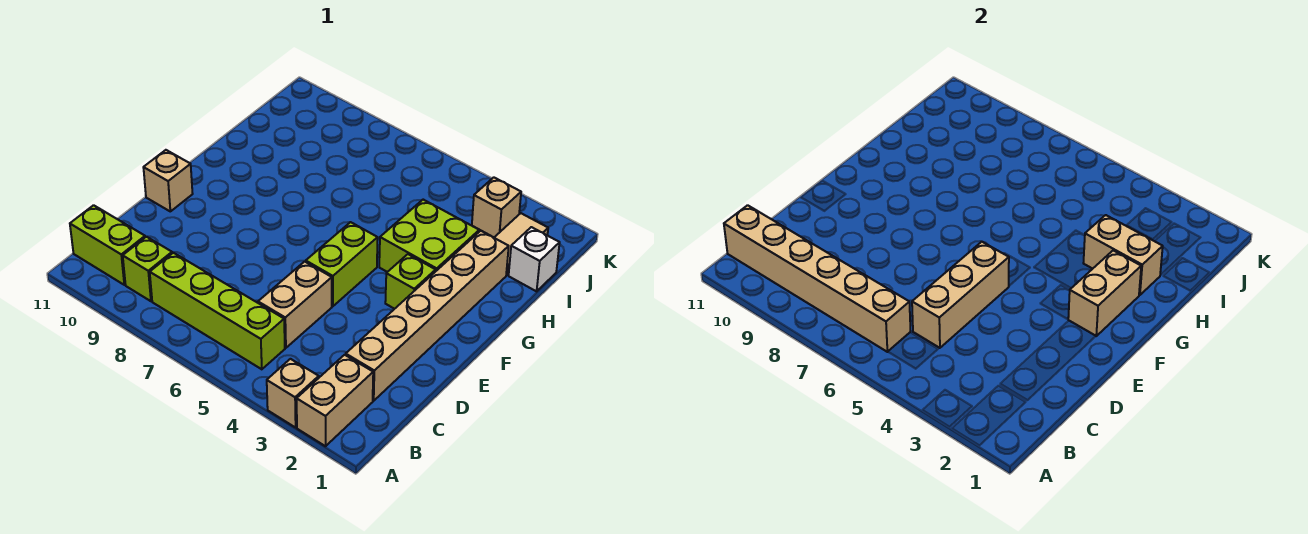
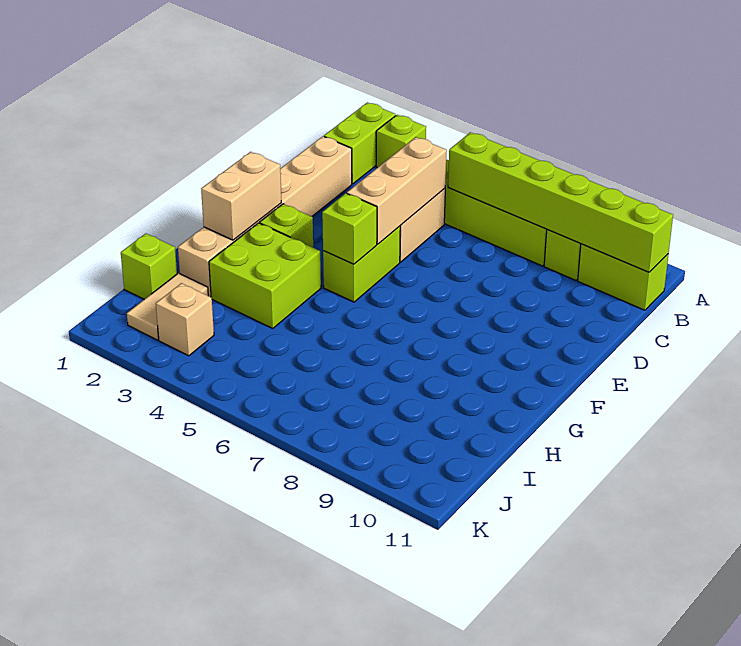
tan brick A2:B2 level 1 -> lime brick A2:B2 level 1
tan brick A3 level 1 -> lime brick A3 level 1
tan brick B6:B11 level 2 -> lime brick B6:B11 level 2
tan brick E11 level 1 -> none
none -> lime brick F5 level 2
tan brick H2:H3 level 2 -> none
white brick I1 level 1 -> lime brick I1 level 1

